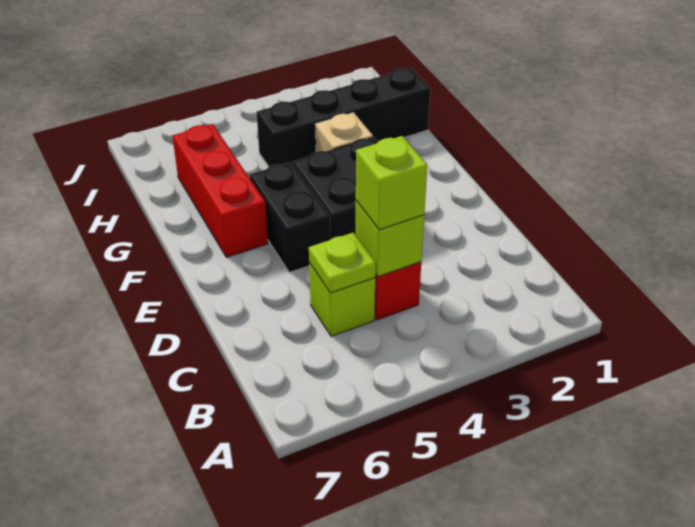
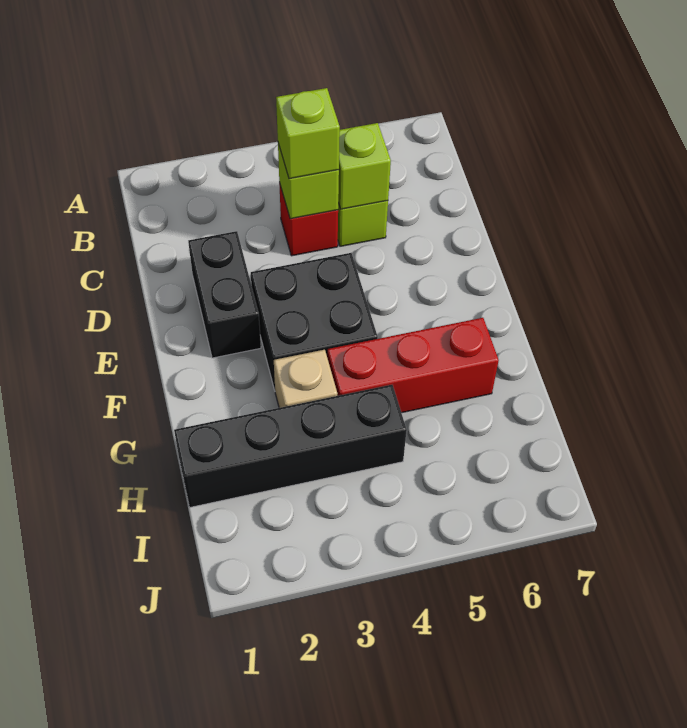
lime plate C5 level 2 -> lime brick C5 level 2
black brick E5:F5 level 1 -> black brick D2:E2 level 1
red brick F6:H6 level 1 -> red brick G4:G6 level 1

